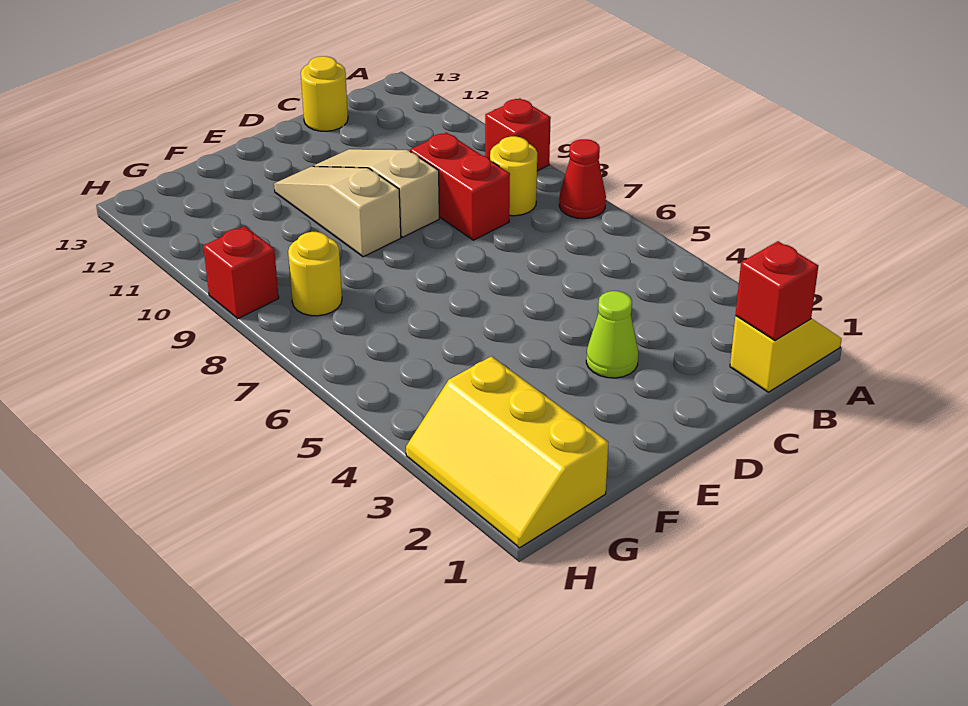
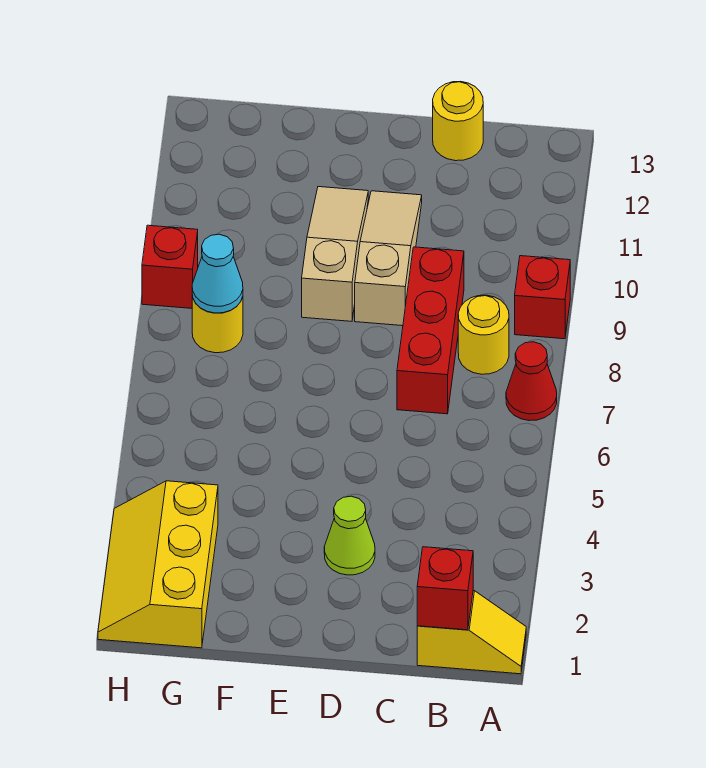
red brick C8:C9 level 1 -> red brick C7:C9 level 1
none -> cyan cone G8 level 2

